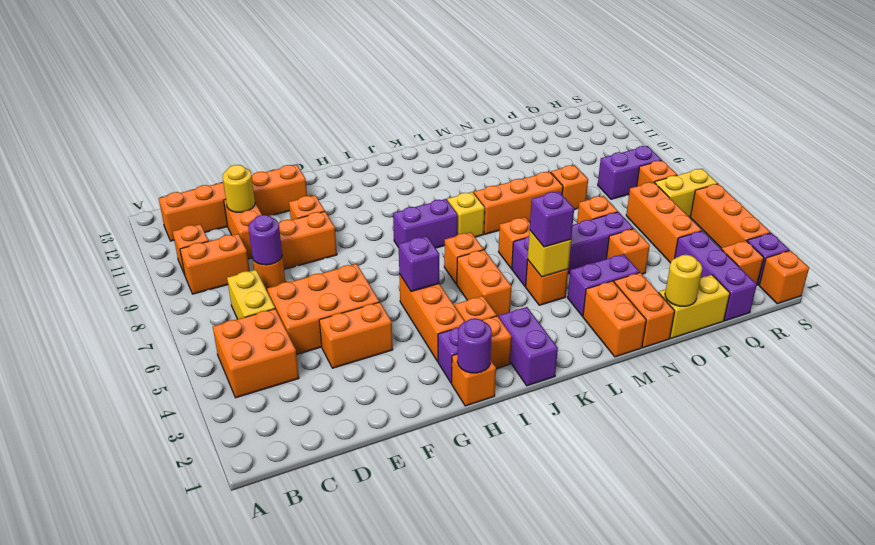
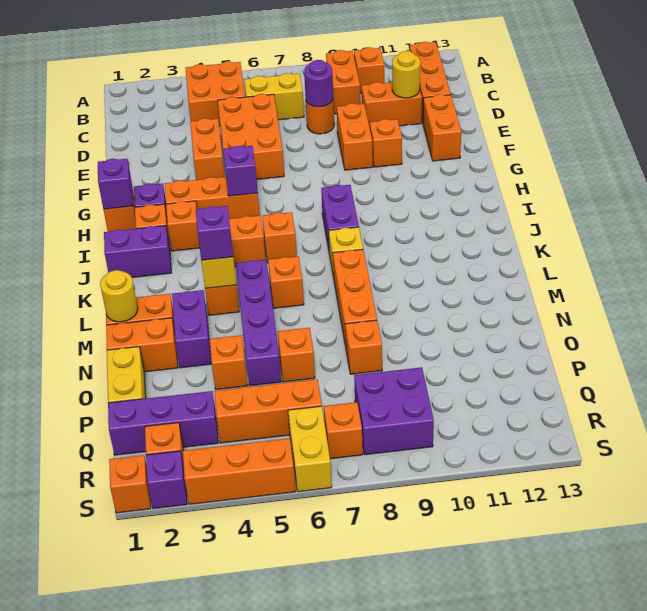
purple round brick H1 level 2 -> purple brick H1 level 2
yellow round brick O1 level 2 -> yellow round brick M1 level 2
purple brick Q8:R8 level 1 -> purple brick Q8:R9 level 1

